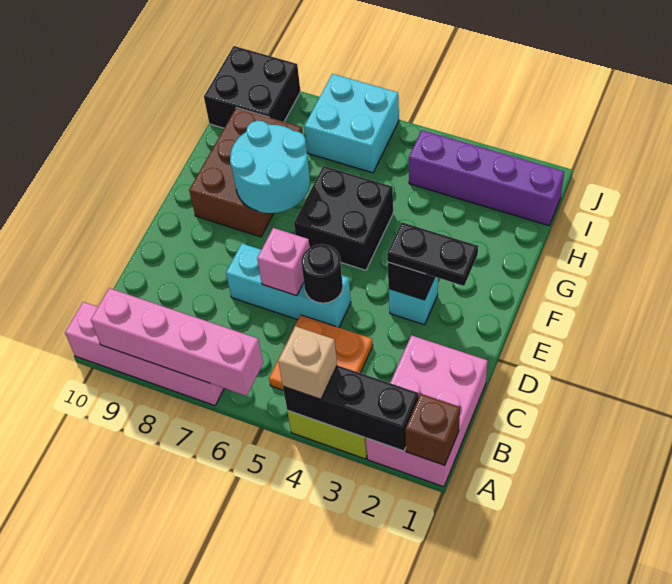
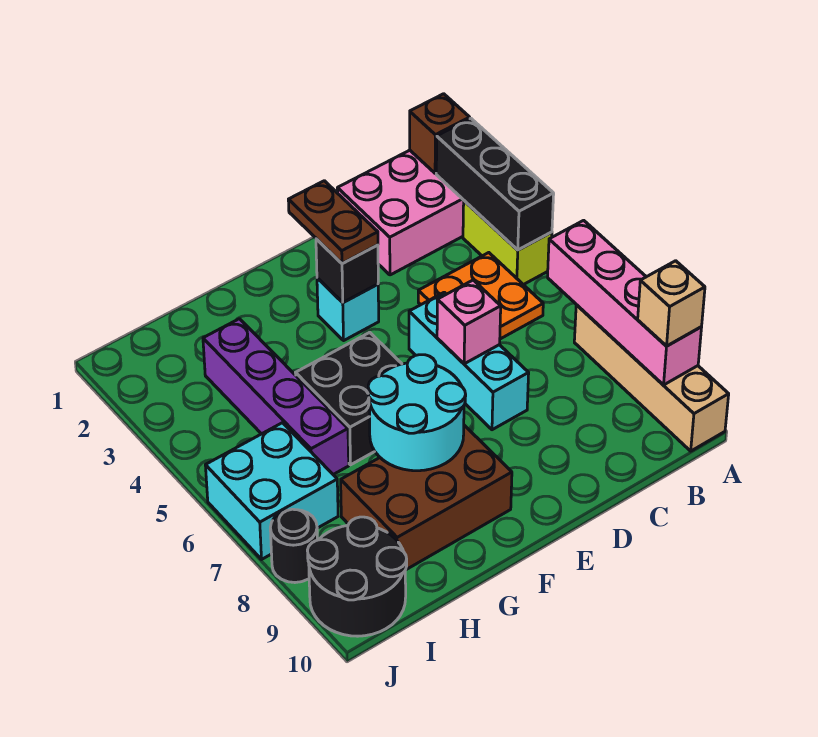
tan brick A4 level 3 -> tan brick A9 level 3
pink brick A7:A10 level 1 -> tan brick A7:A10 level 1
black round brick D5 level 2 -> black round brick J8 level 1
black plate E2:E3 level 3 -> brown plate E2:E3 level 3
purple brick I1:I4 level 1 -> purple brick H3:H6 level 1
black brick I9:J10 level 1 -> black round brick I9:J10 level 1

